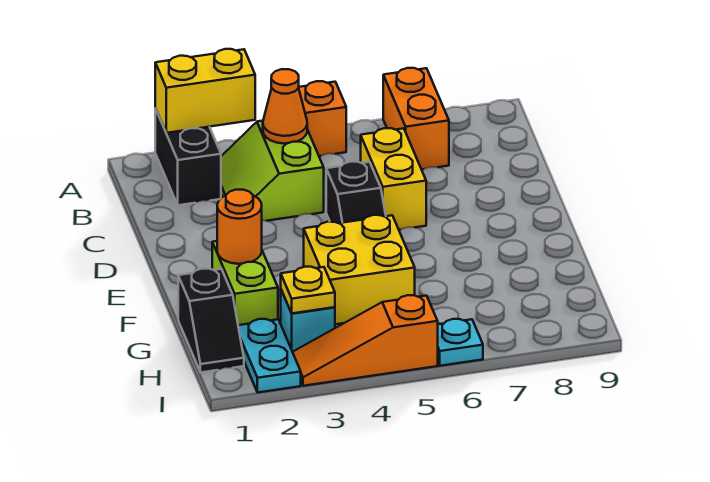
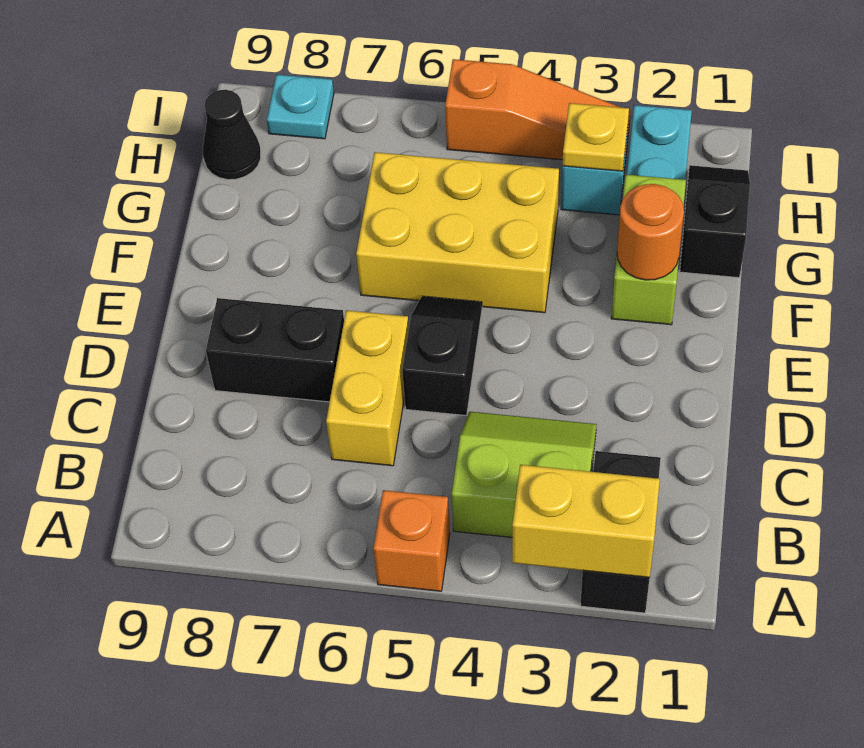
orange brick A7:B7 level 1 -> none
lime slope B3:C4 level 1 top 4 -> lime slope B3:C4 level 1 top B
orange cone B4 level 2 -> none
none -> black brick D7:D8 level 1
yellow brick F4:G5 level 1 -> yellow brick F4:G6 level 1
none -> black cone H9 level 1
cyan plate I6 level 1 -> cyan plate I8 level 1

